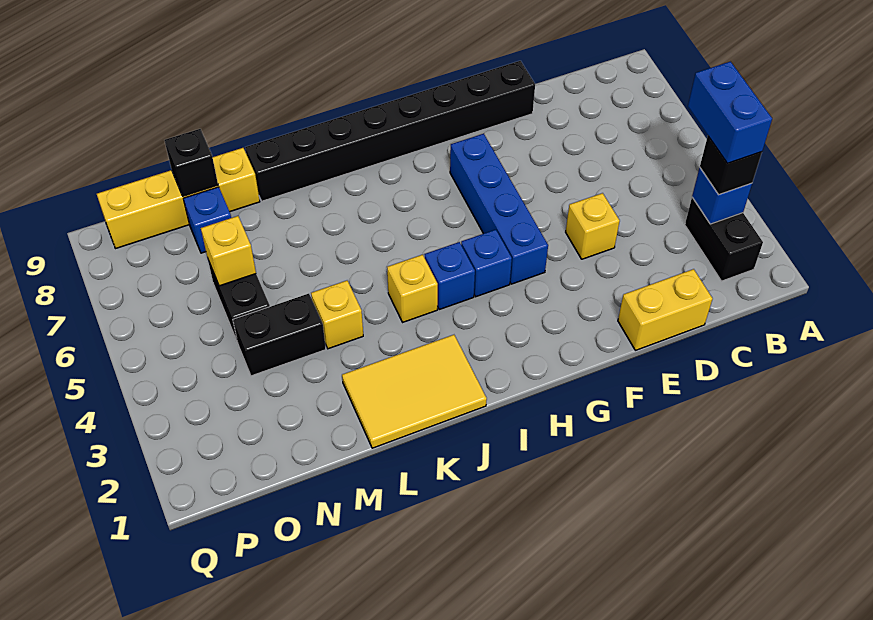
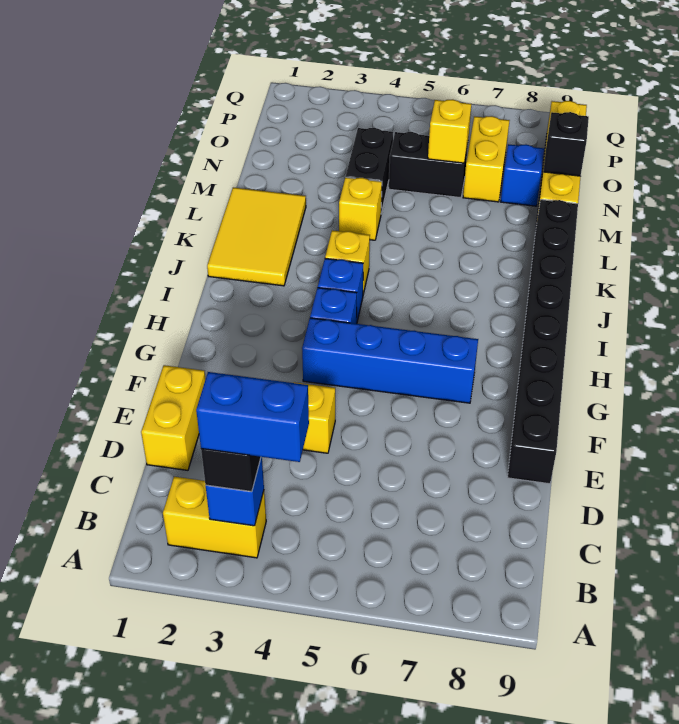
black brick B2:B3 level 1 -> yellow brick B2:B3 level 1
none -> yellow brick N7:O7 level 1

